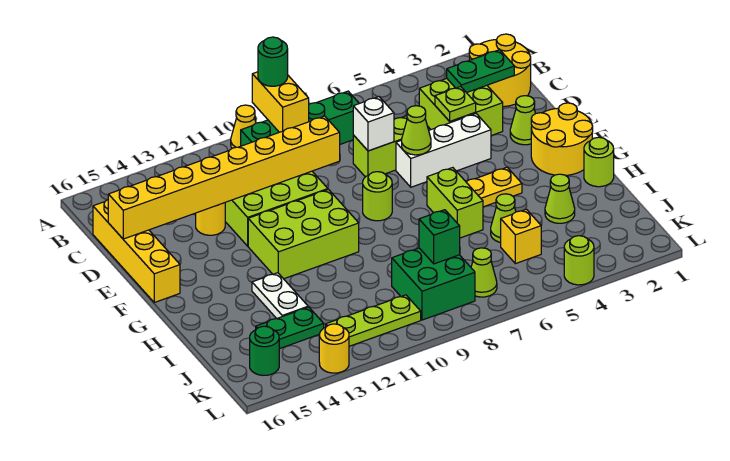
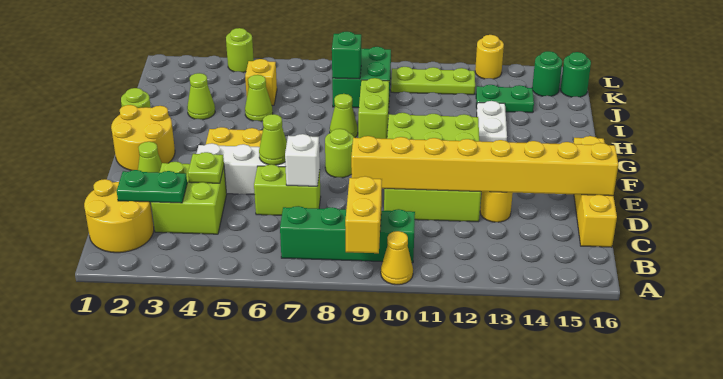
green round brick A9 level 3 -> green round brick K16 level 1
lime brick G6:H6 level 1 -> lime brick H9:I9 level 1
lime cone K7 level 1 -> lime cone H8 level 1

